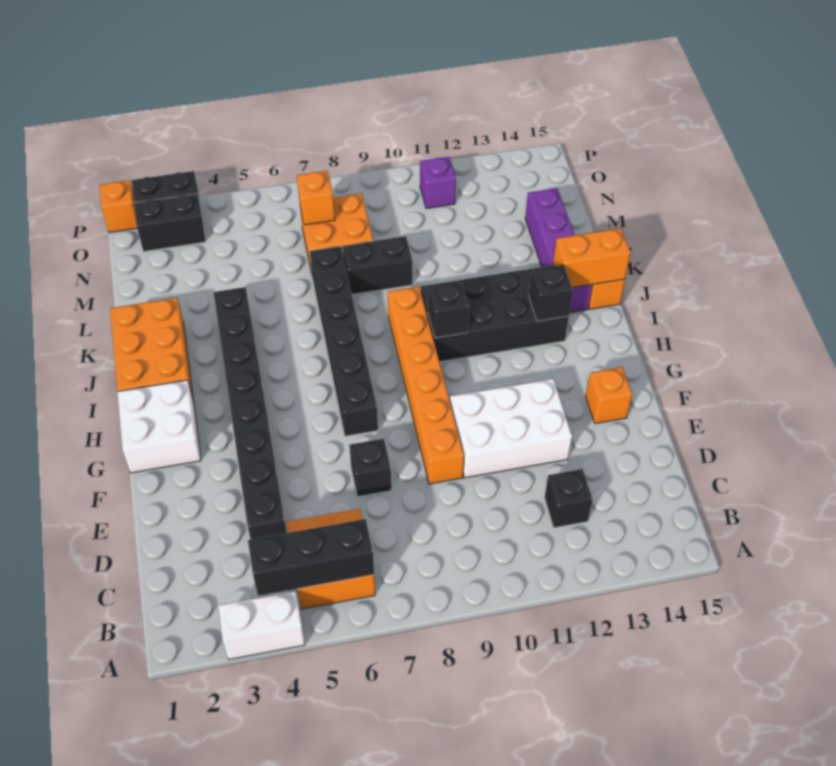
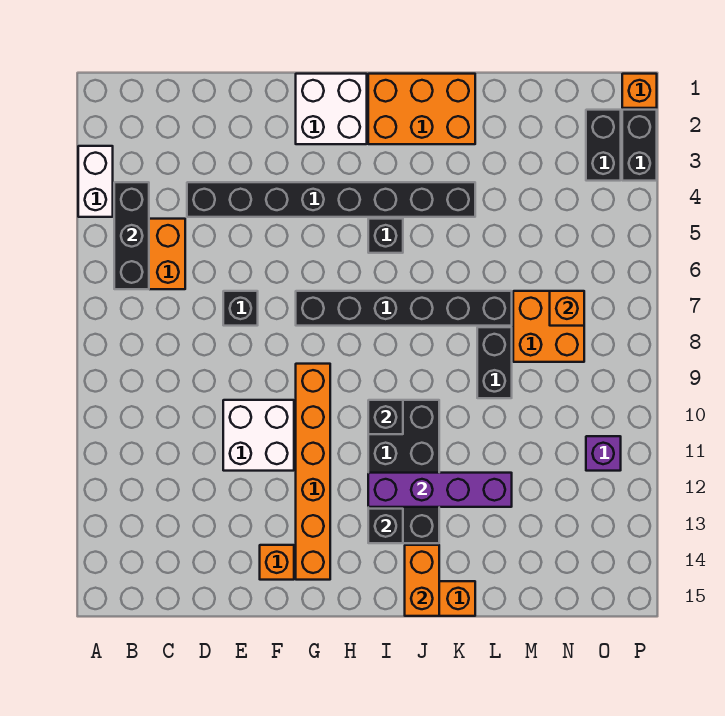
black brick C12 level 1 -> black brick I5 level 1
orange brick E9:J9 level 1 -> orange brick G9:G14 level 1
white brick E10:F12 level 1 -> white brick E10:F11 level 1
purple brick J14:M14 level 1 -> purple brick I12:L12 level 2

